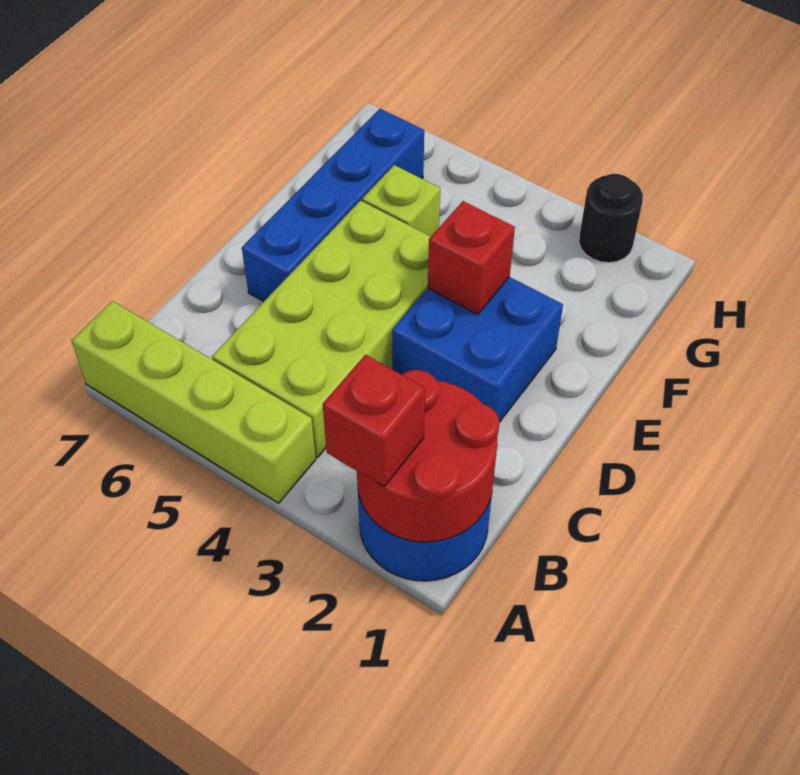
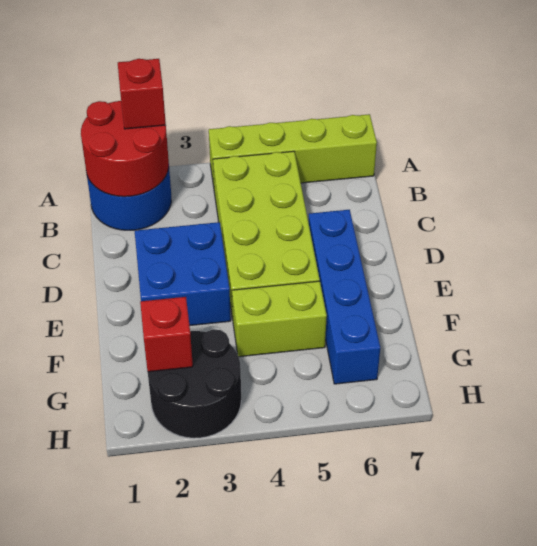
red brick E3 level 2 -> red brick G2 level 2
lime brick F5 level 1 -> lime brick F4:F5 level 1
black round brick H2 level 1 -> black round brick G2:H3 level 1

